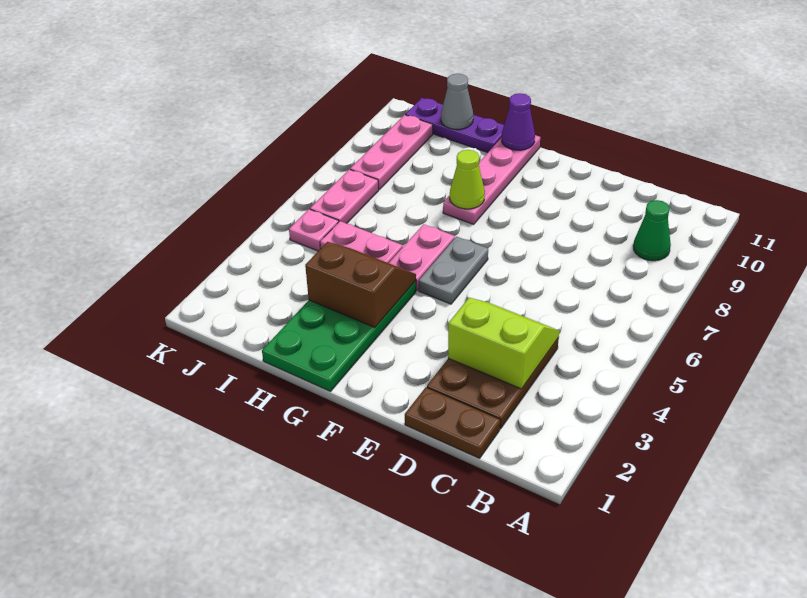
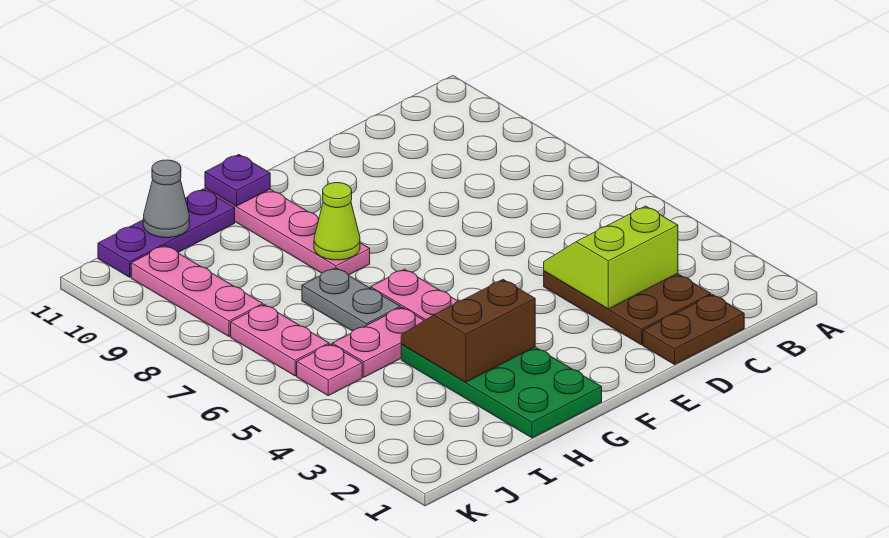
green cone B9 level 1 -> none
grey plate F5:F6 level 1 -> grey plate H6:H7 level 1
purple cone G11 level 2 -> purple plate G11 level 2

